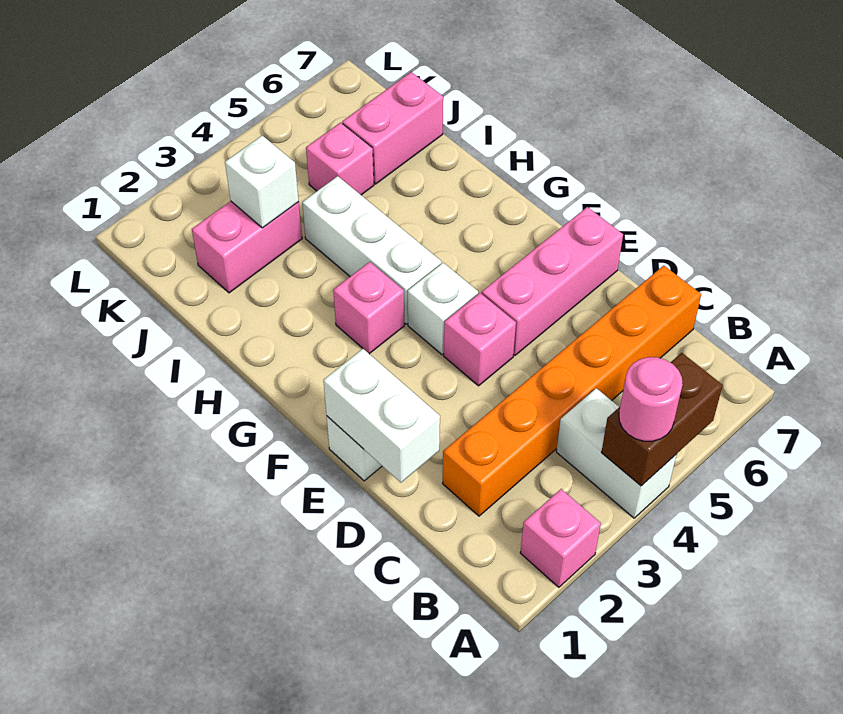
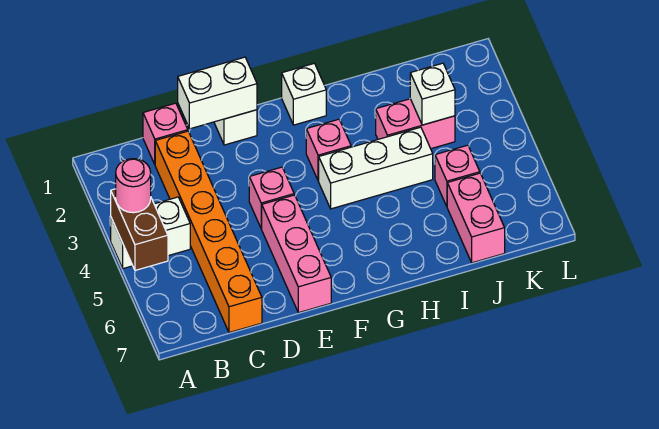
pink brick A2 level 1 -> pink brick C1 level 1
white brick F4 level 1 -> white brick G1 level 1
pink brick J2:J3 level 1 -> pink brick I3:J3 level 1

